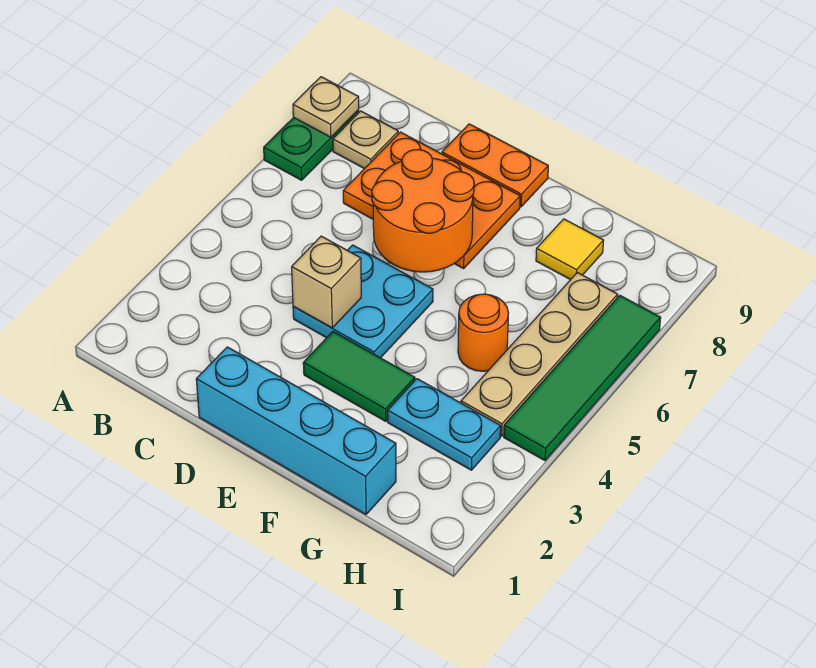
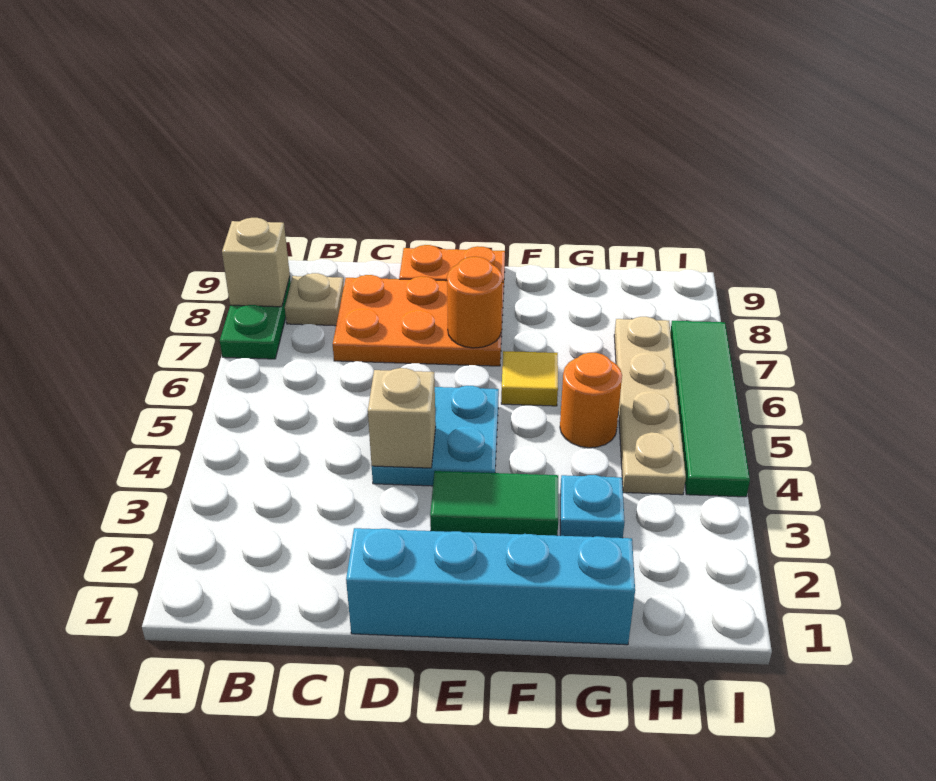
tan plate A8 level 2 -> tan brick A8 level 2
orange round brick D6:E7 level 2 -> orange round brick E7 level 2
cyan plate G3:H3 level 1 -> cyan plate G3 level 1
yellow tile G8 level 1 -> yellow tile F6 level 1

